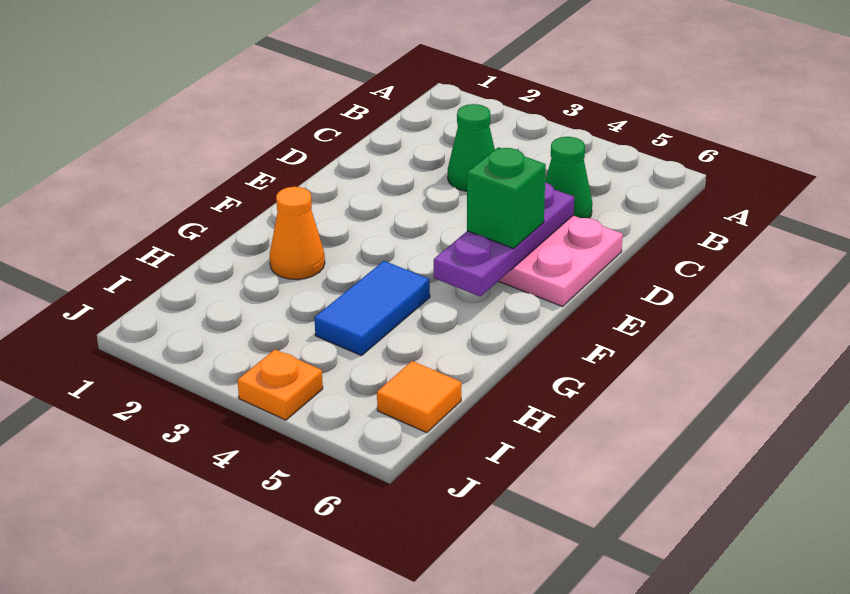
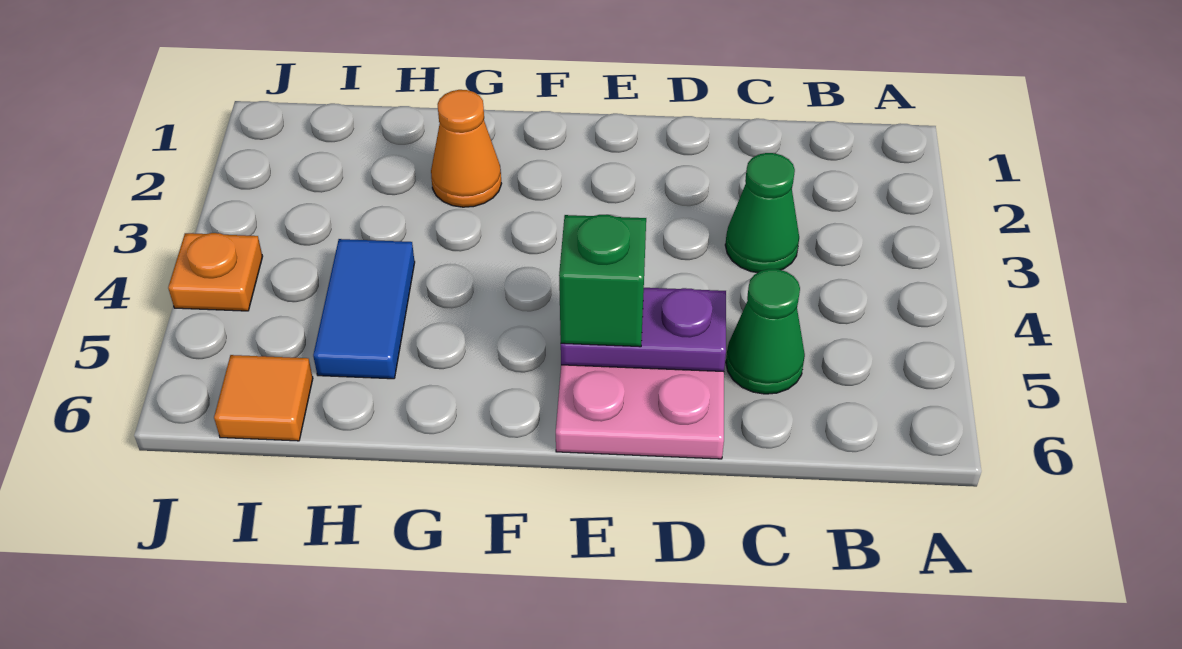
purple plate D5:F5 level 2 -> purple plate D5:E5 level 2
blue tile G4:H4 level 1 -> blue tile H4:H5 level 1

